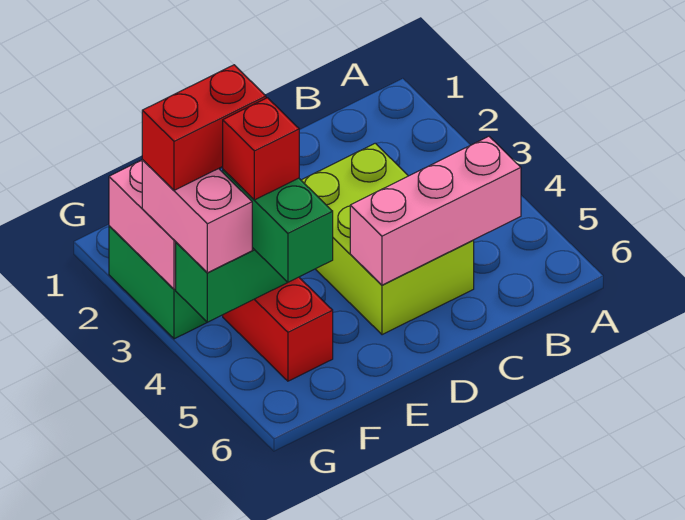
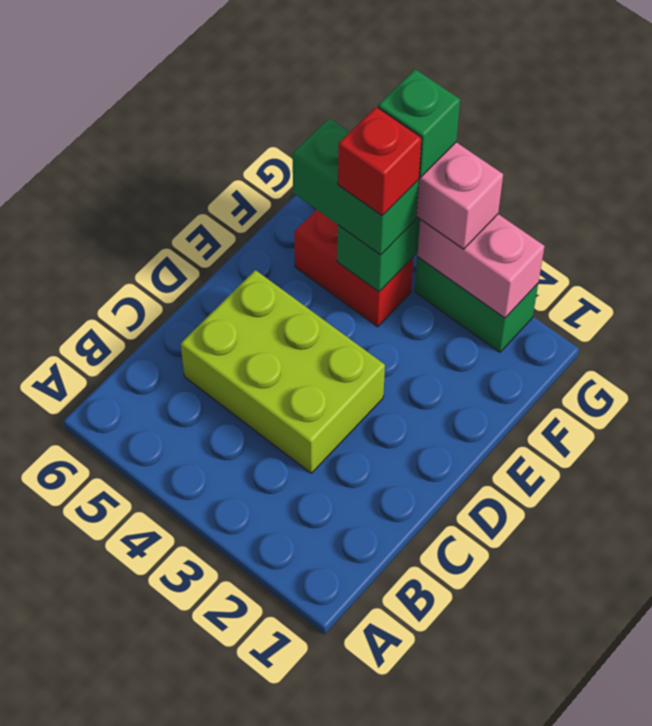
pink brick B5:D5 level 2 -> none
red brick F3:G3 level 4 -> none
none -> green brick G4 level 4

